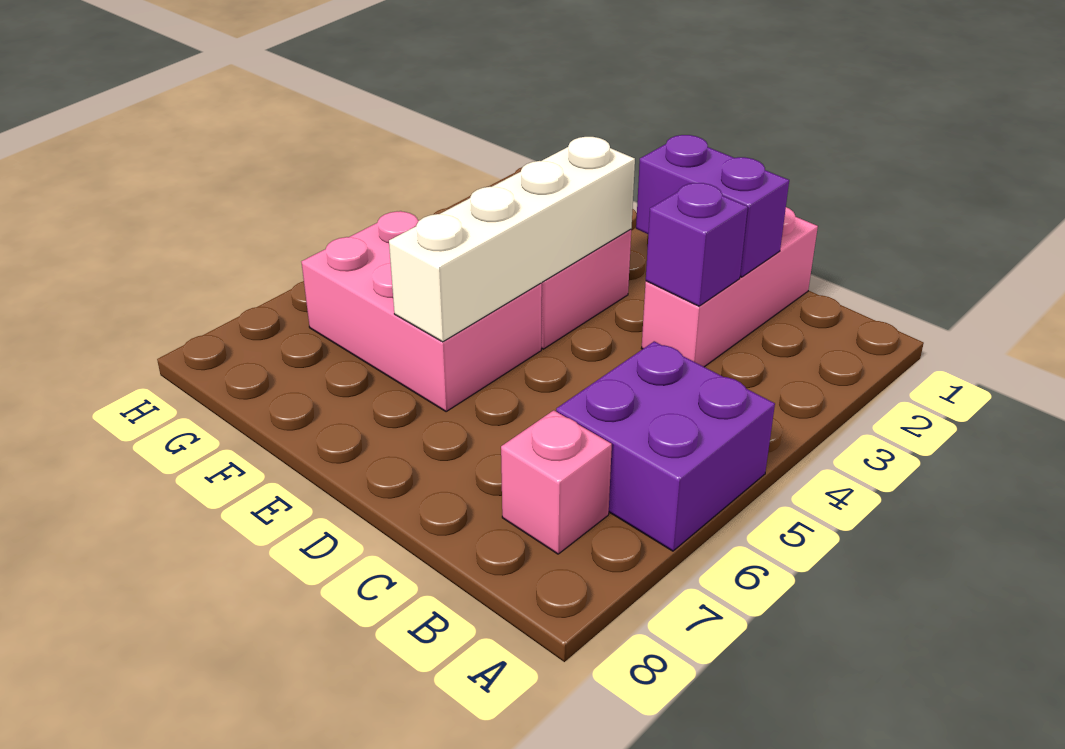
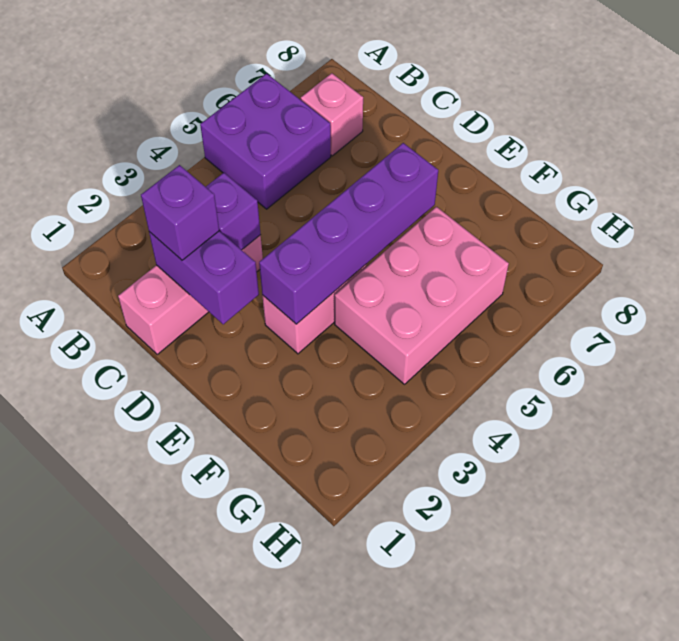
none -> purple brick C2 level 3
white brick E3:E6 level 2 -> purple brick E3:E6 level 2
pink brick E5:G6 level 1 -> pink brick F4:G6 level 1

